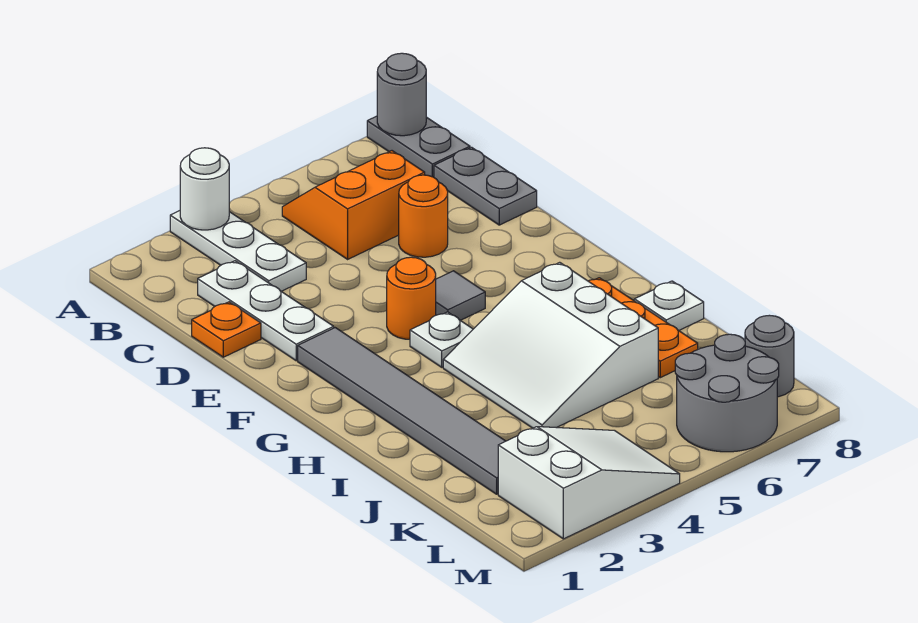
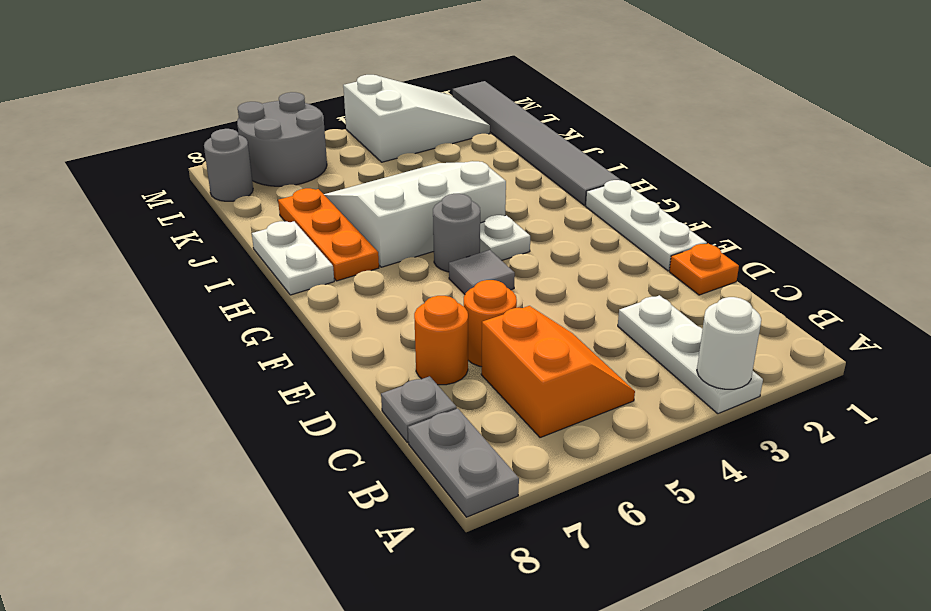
grey round brick A8 level 2 -> grey round brick G5 level 1
orange slope B5:C6 level 1 top C -> orange slope B5:C6 level 1 top 6
white plate C2:E2 level 1 -> white plate E1:G1 level 1
grey plate C8:D8 level 1 -> grey plate C8 level 1
grey tile F2:K2 level 1 -> grey tile H1:M1 level 1
orange round brick F4 level 1 -> orange round brick D7 level 1
white slope H4:J6 level 1 top 6 -> white slope H4:J6 level 1 top H
white plate I8 level 1 -> white plate H8:I8 level 1
white slope L2:M4 level 1 top 2 -> white slope L2:M4 level 1 top 4

